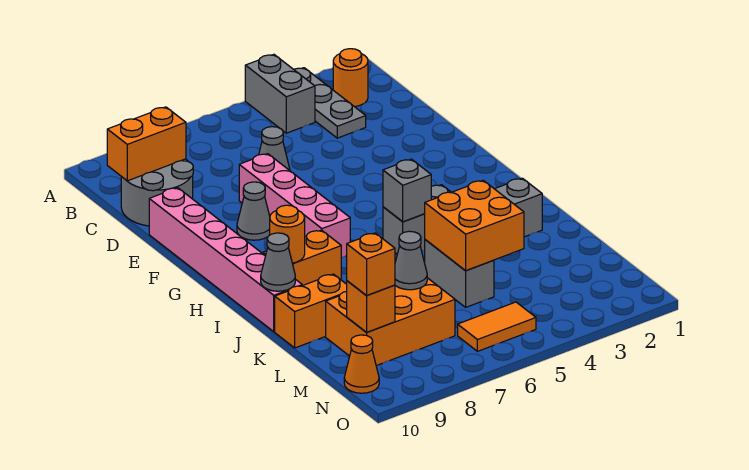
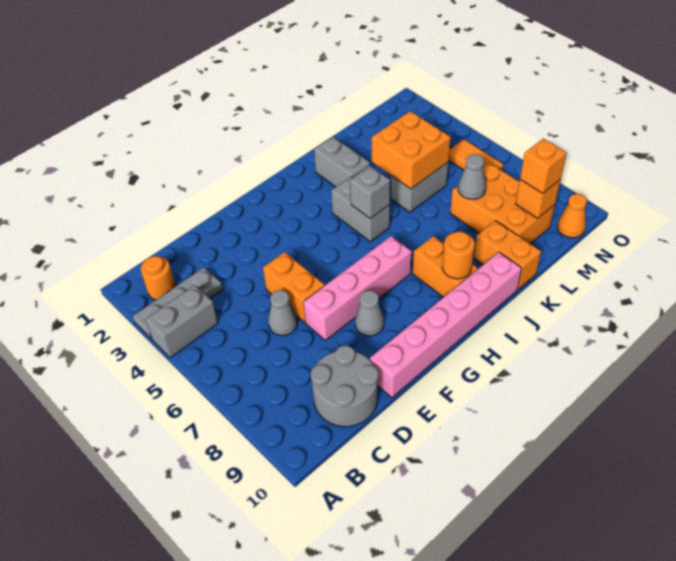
orange brick C9:C10 level 2 -> orange brick E5:E6 level 1
grey cone J10 level 2 -> none

